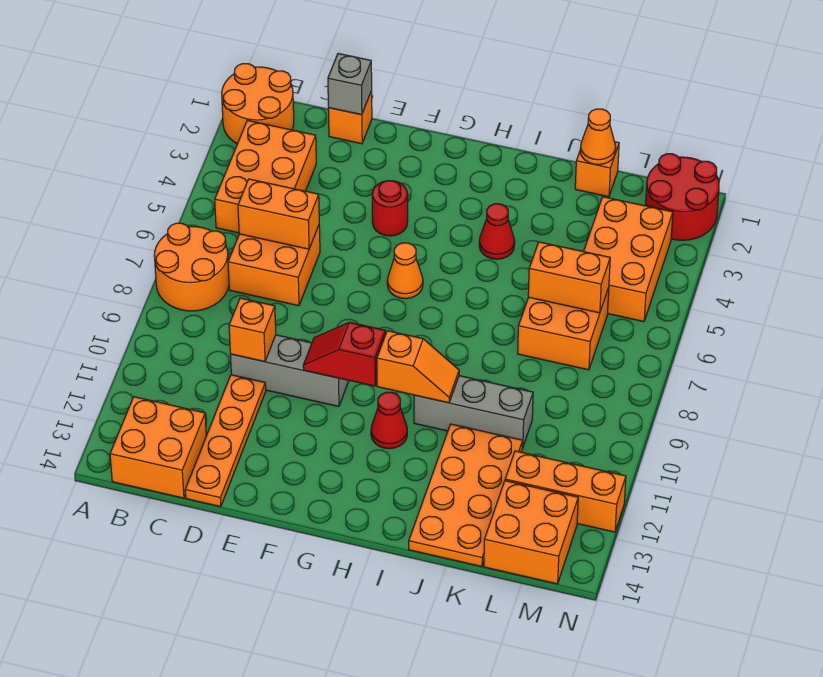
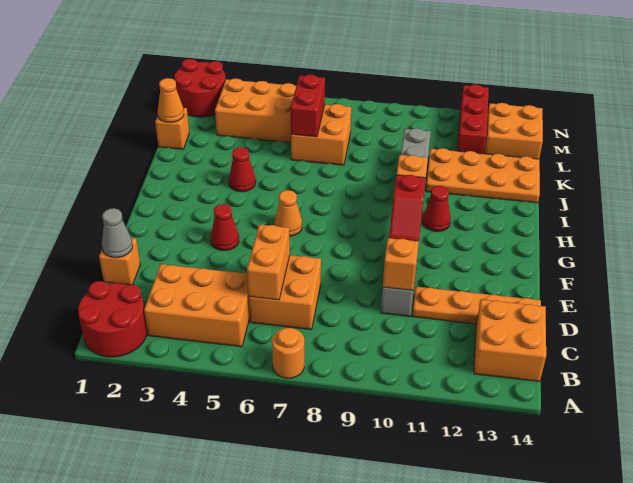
orange round brick A1:B2 level 1 -> red round brick A1:B2 level 1
orange round brick A7:B8 level 1 -> orange round brick A7 level 1
grey brick D1 level 2 -> grey cone D1 level 2
red round brick F4 level 1 -> red cone F4 level 1
orange brick K6:L6 level 2 -> red brick K6:L6 level 2
orange brick L12:N12 level 1 -> red brick L12:N12 level 1

